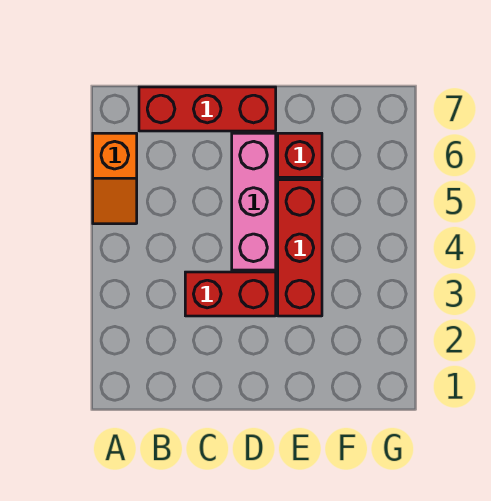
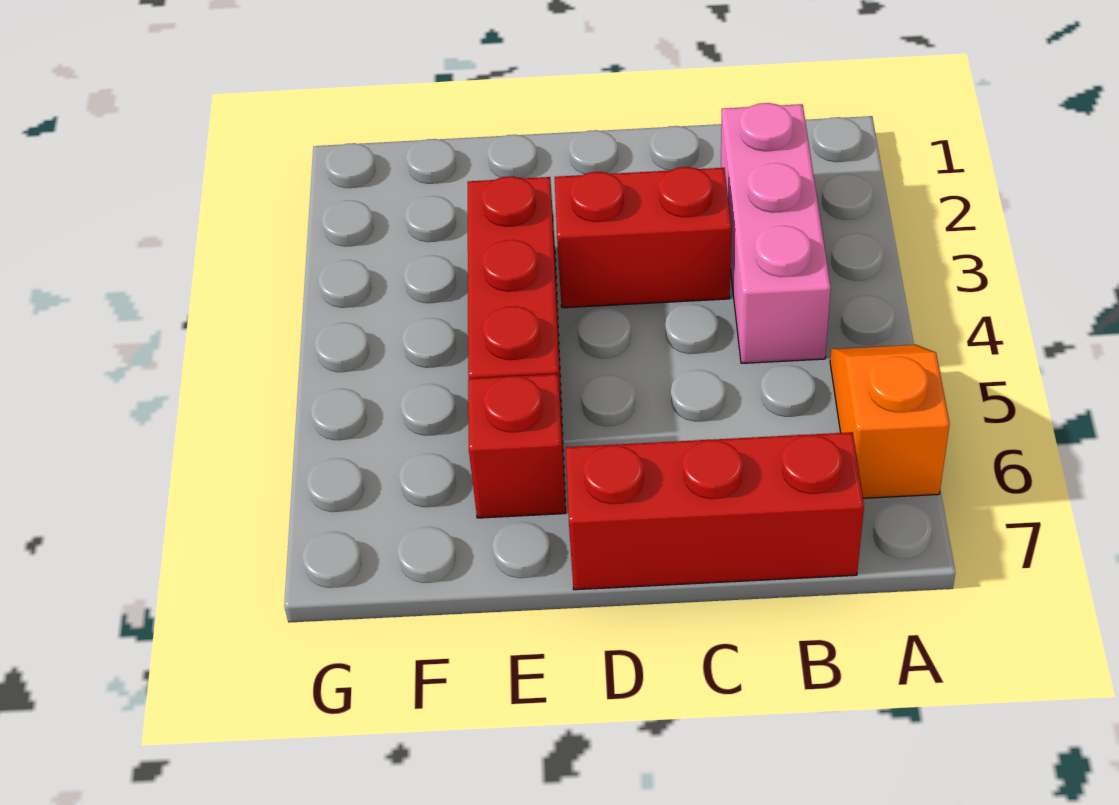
pink brick D4:D6 level 1 -> pink brick B2:B4 level 1

